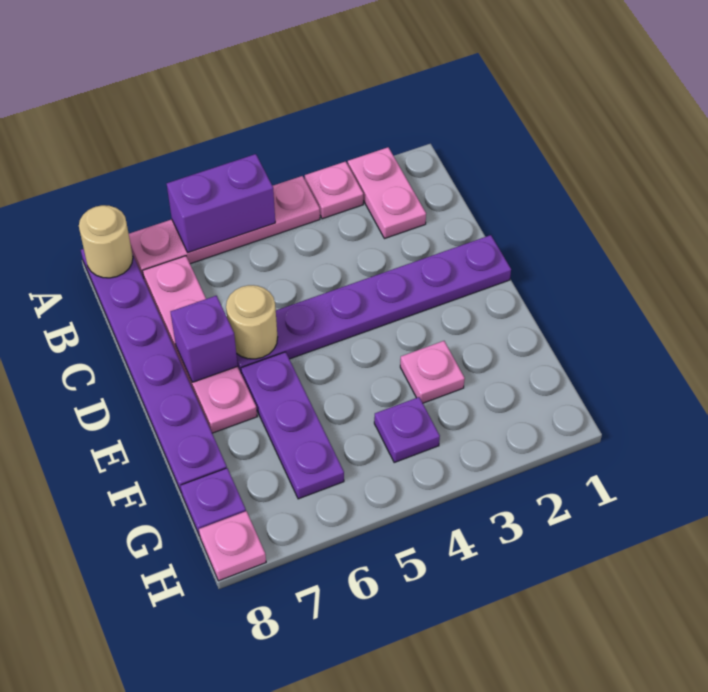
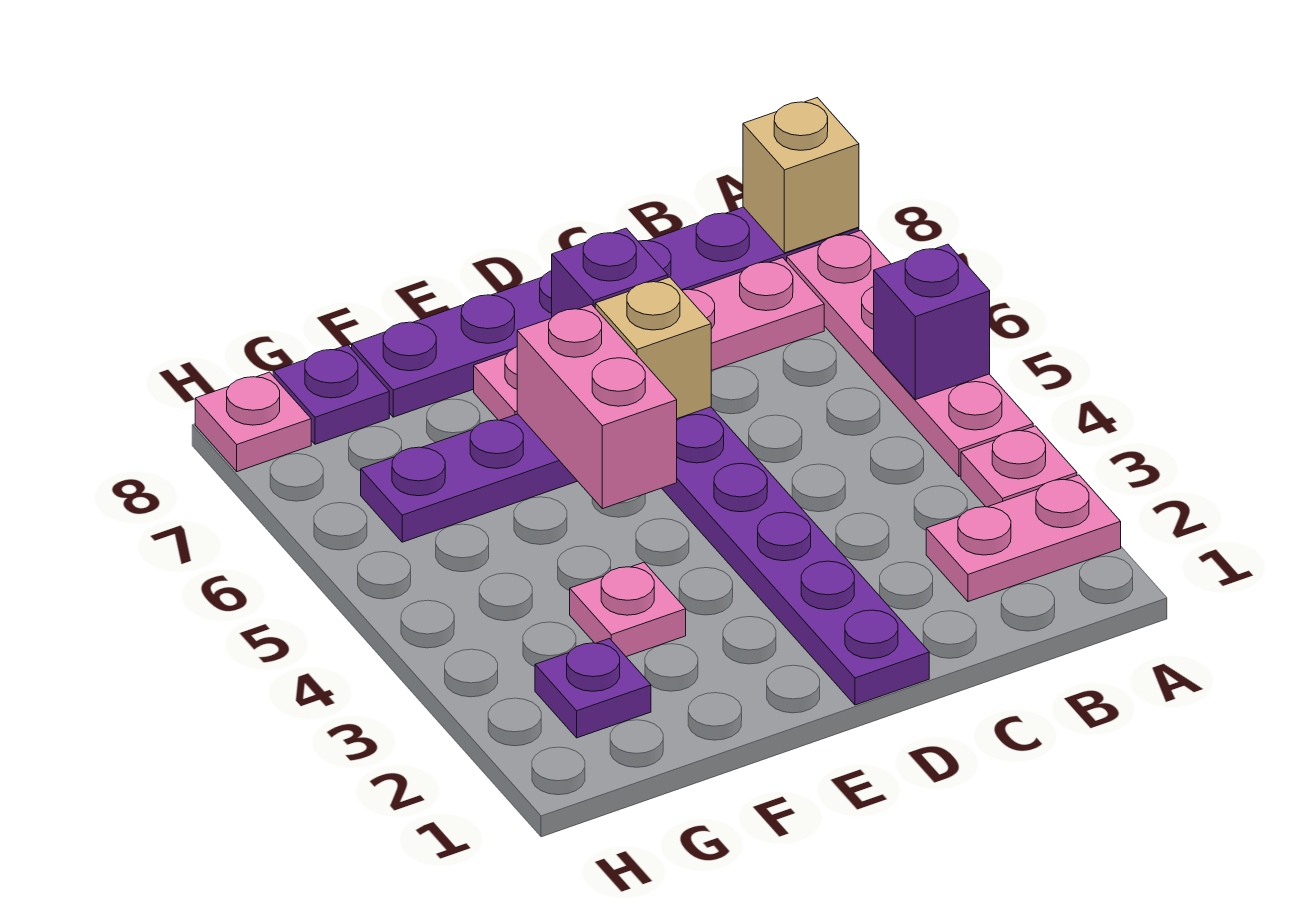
purple brick A5:A6 level 2 -> purple brick A5 level 2
tan round brick A8 level 2 -> tan brick A8 level 2
tan round brick D6 level 2 -> tan brick D6 level 2
none -> pink brick E5:E6 level 2
purple plate G4 level 1 -> purple plate G2 level 1

